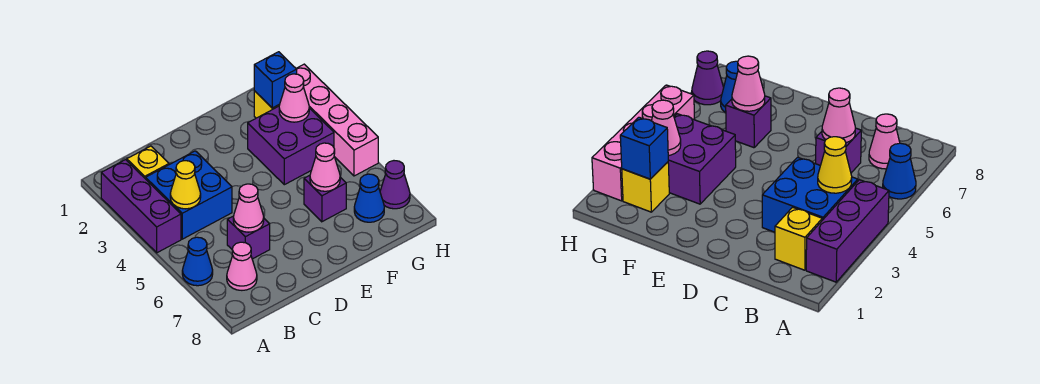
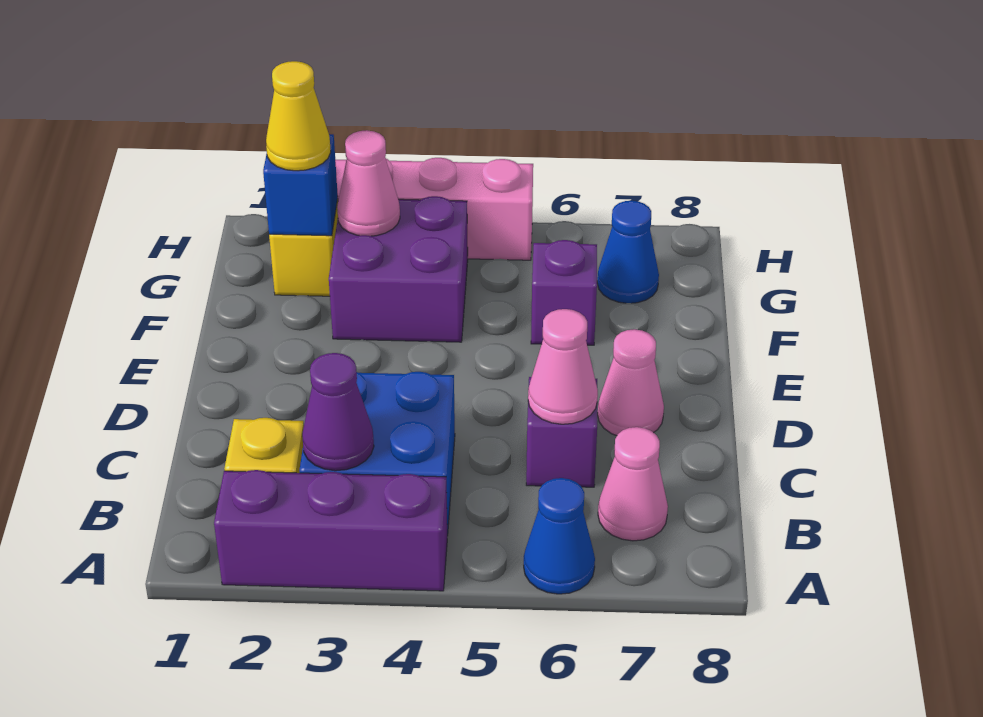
yellow cone B4 level 2 -> yellow cone G2 level 3
pink cone F6 level 2 -> pink cone D7 level 1
purple cone H7 level 1 -> purple cone B3 level 2

